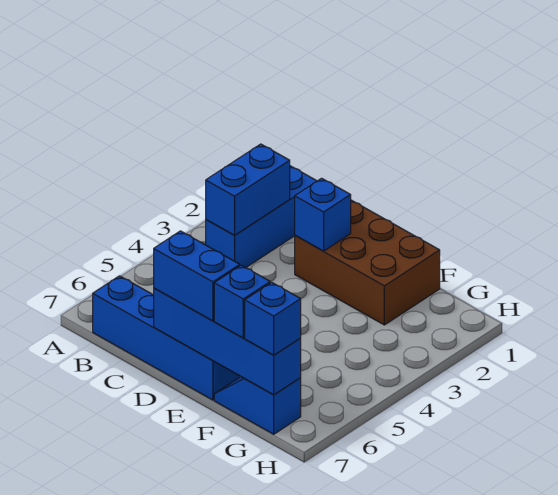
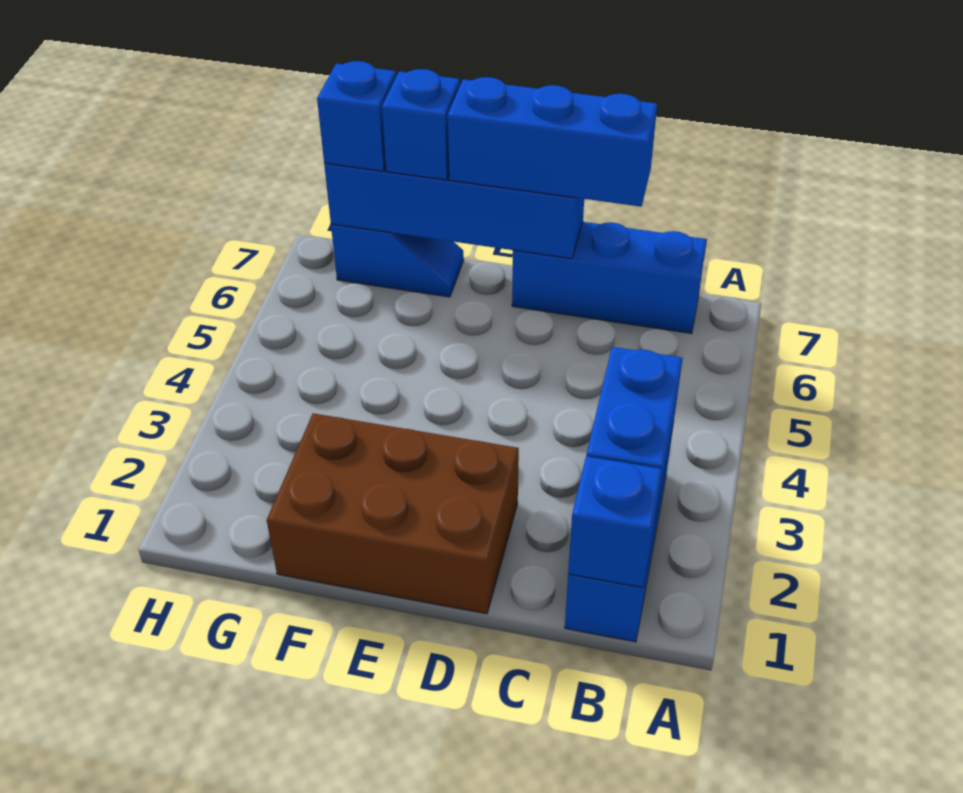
blue brick B7:E7 level 1 -> blue brick B7:D7 level 1
blue brick D2 level 2 -> blue brick B1 level 2
blue brick D7:E7 level 3 -> blue brick C7:E7 level 3

